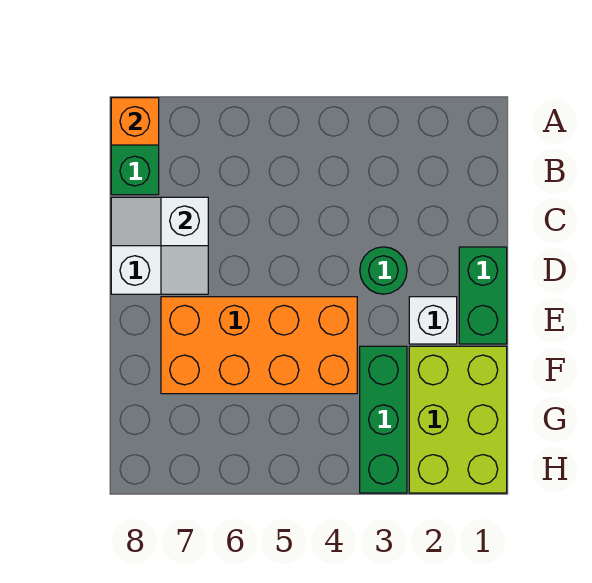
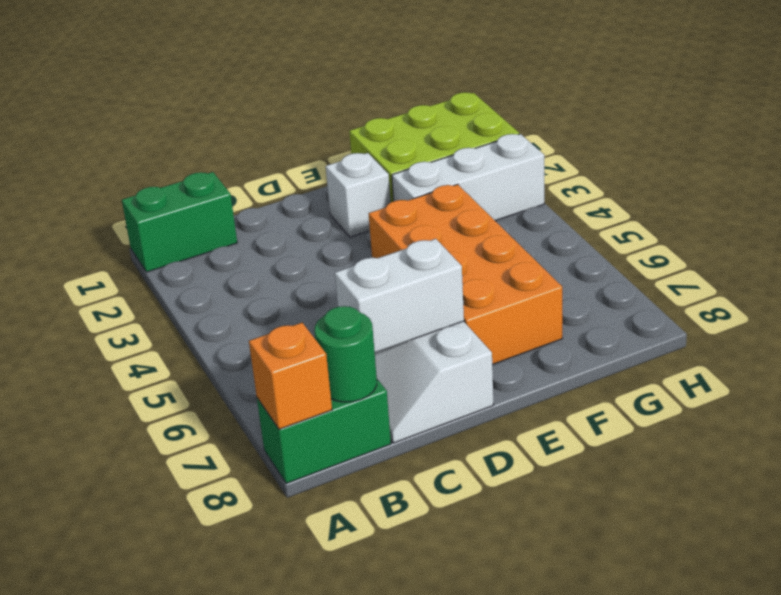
white slope C7:D7 level 2 top C -> white brick C7:D7 level 2
green brick D1:E1 level 1 -> green brick A1:B1 level 1
green round brick D3 level 1 -> green round brick B8 level 2
green brick F3:H3 level 1 -> white brick F3:H3 level 1

